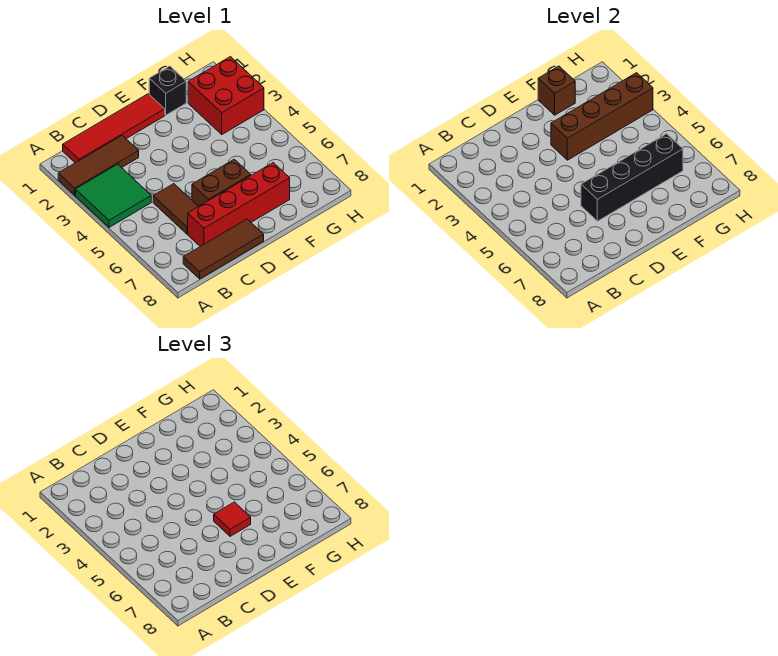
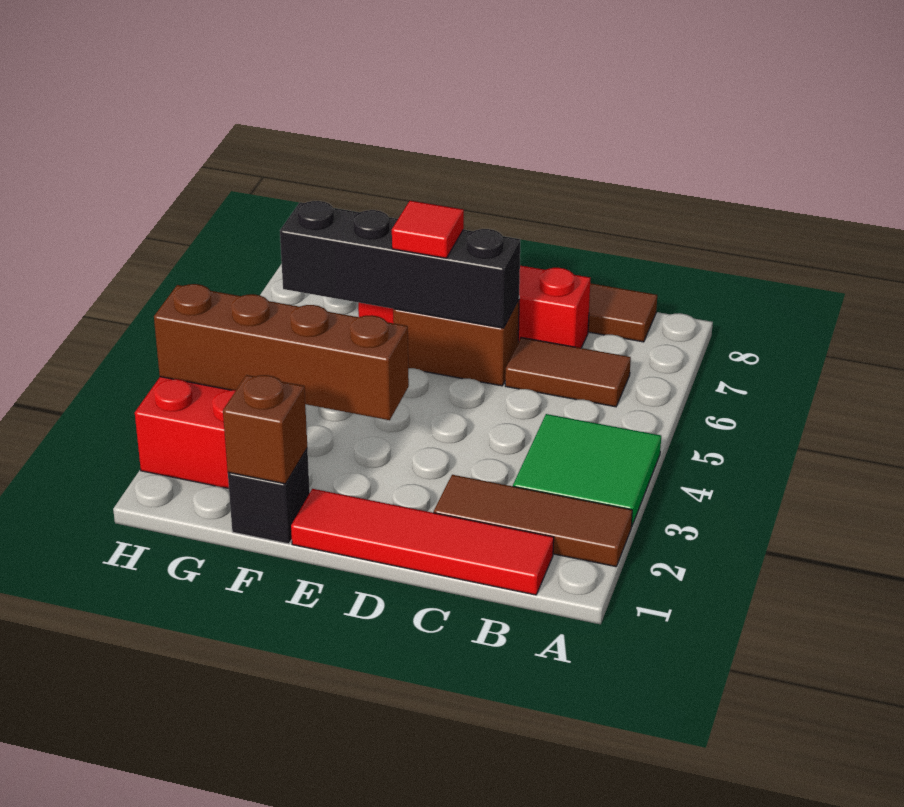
brown tile C5:C6 level 1 -> brown tile B6:C6 level 1

